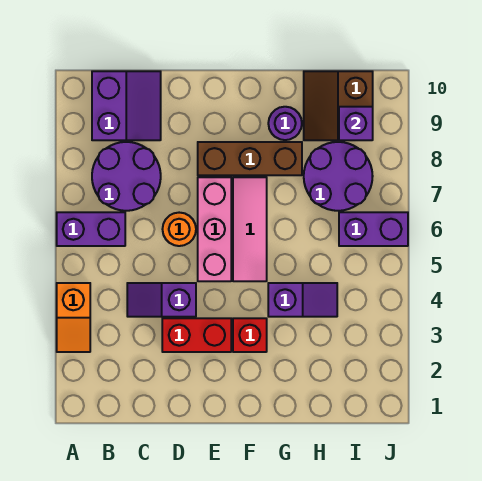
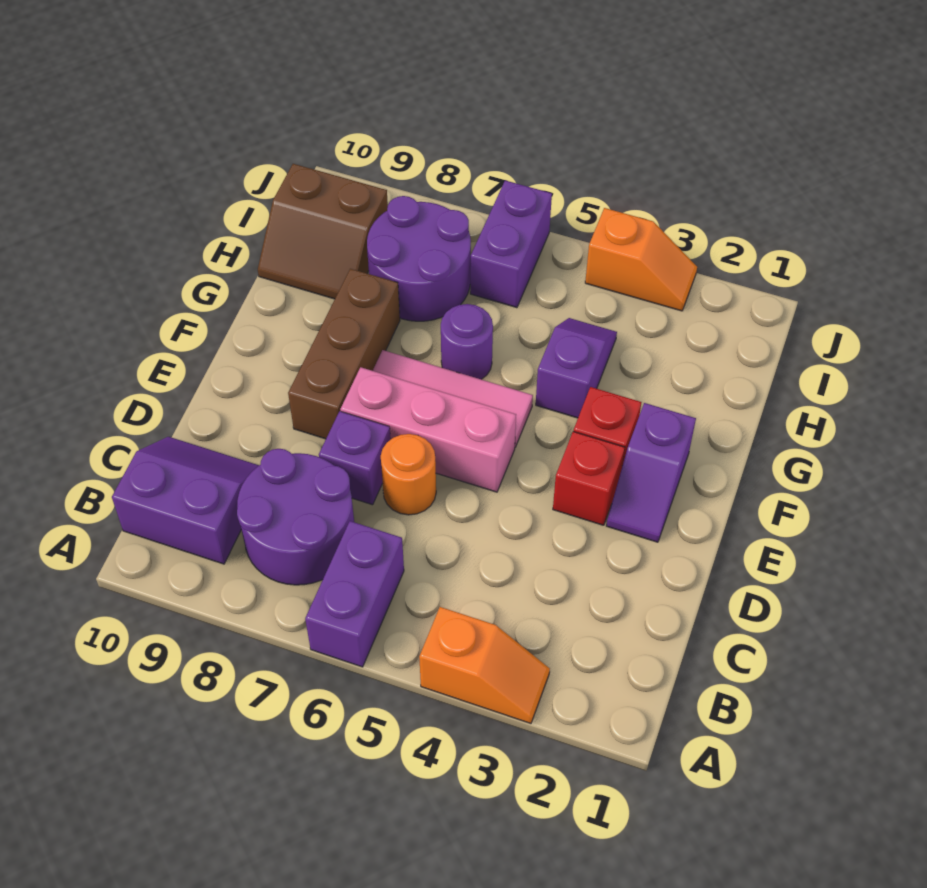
purple slope C4:D4 level 1 top D -> purple slope E2:F2 level 1 top F
red brick D3:E3 level 1 -> red brick E3 level 1
purple round brick G9 level 1 -> purple round brick G6 level 1
purple brick I9 level 2 -> purple brick D7 level 1
none -> orange slope J3:J4 level 1 top 4

